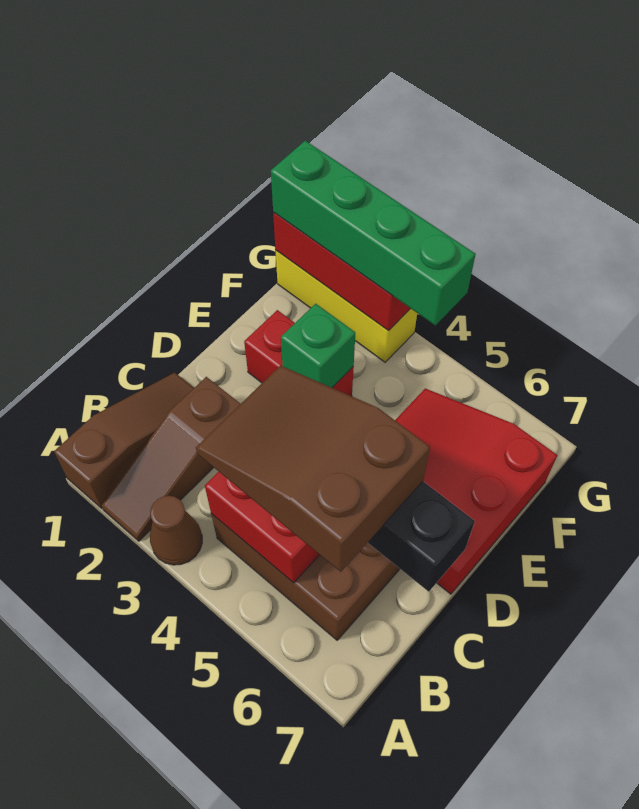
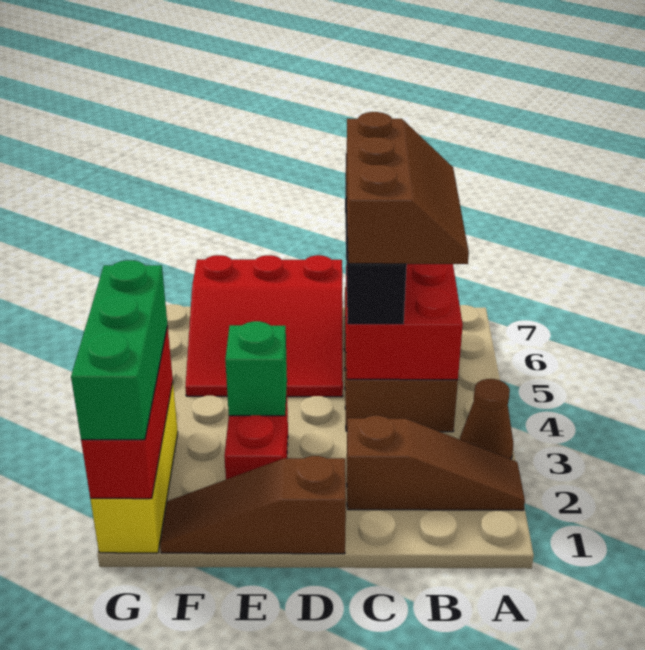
brown slope A1:C1 level 1 top A -> brown slope D1:F1 level 1 top D
brown slope B4:C6 level 4 top 6 -> brown slope B4:C6 level 4 top C
green brick G1:G4 level 3 -> green brick G1:G3 level 3

